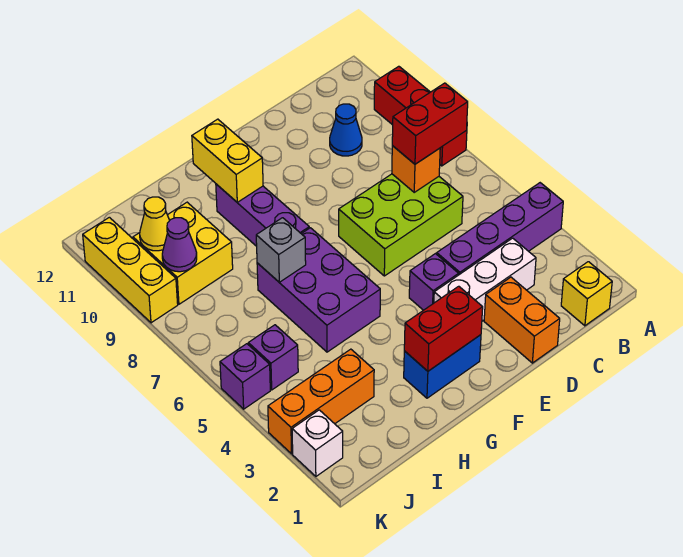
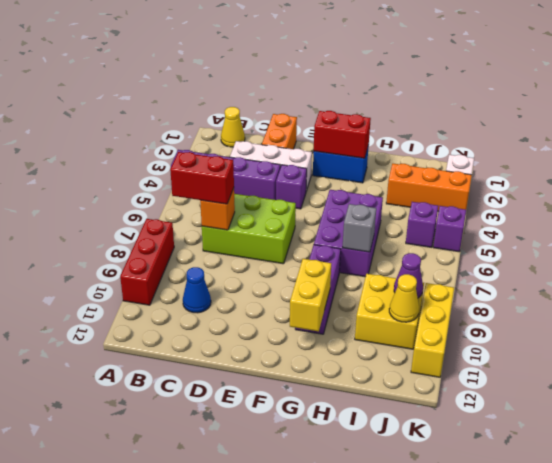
yellow brick B1 level 1 -> yellow cone B1 level 1

